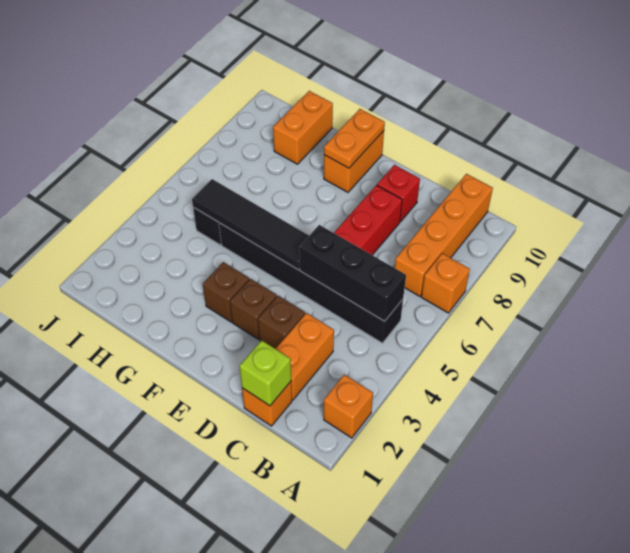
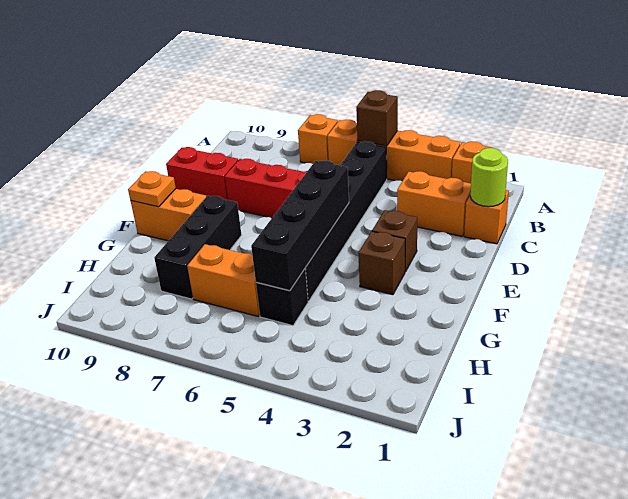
black brick B5:D5 level 2 -> black brick F8:H8 level 1
orange brick B7:B10 level 1 -> orange brick A3:A6 level 1
lime brick C1 level 2 -> lime round brick C1 level 2
brown brick D3 level 1 -> brown brick A5 level 2
red brick D9 level 1 -> red brick D9:D10 level 1
black tile E5:H5 level 2 -> black brick E5:H5 level 2
orange plate F9:F10 level 2 -> orange plate F10 level 2
orange brick H9:H10 level 1 -> orange brick H6:H7 level 1

